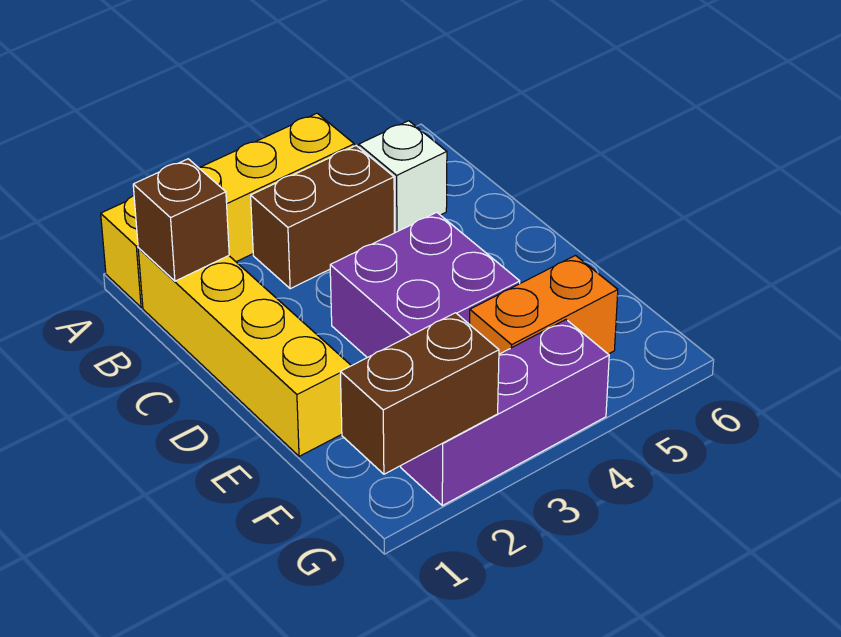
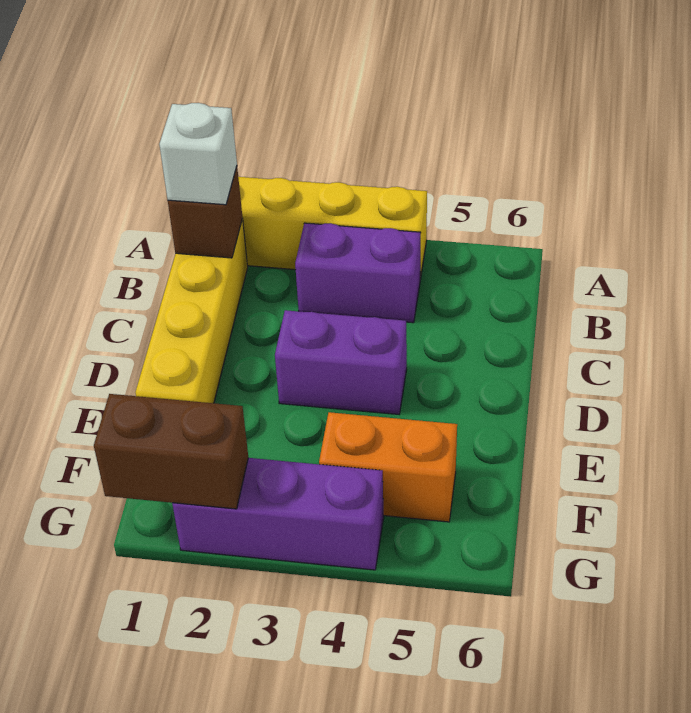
brown brick B3:B4 level 1 -> purple brick B3:B4 level 1
white brick B5 level 1 -> white brick B1 level 3
purple brick D3:E4 level 1 -> purple brick D3:D4 level 1

